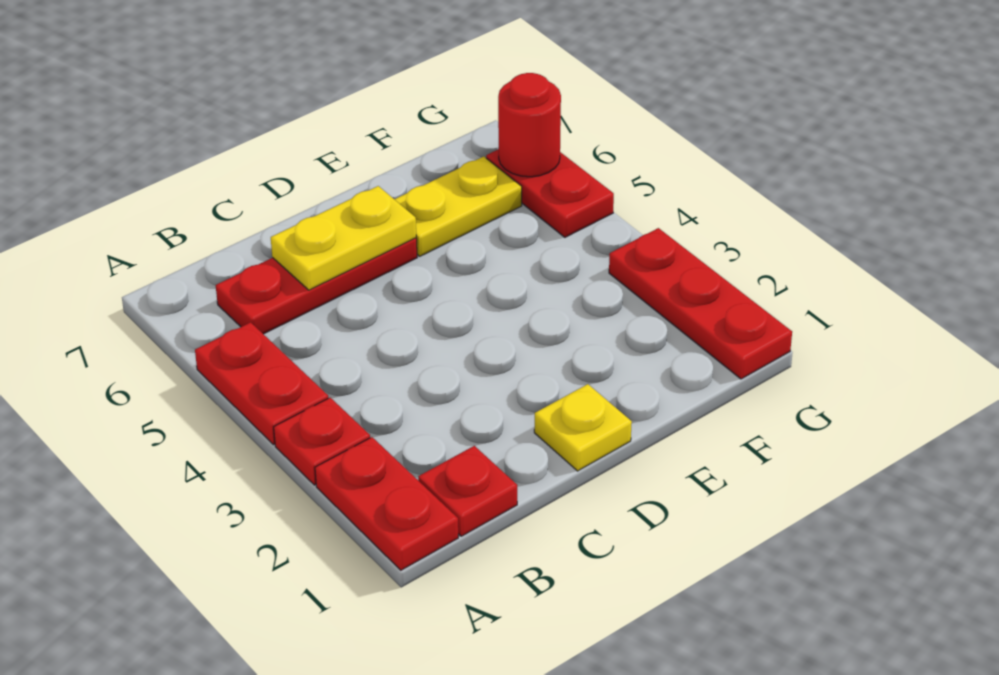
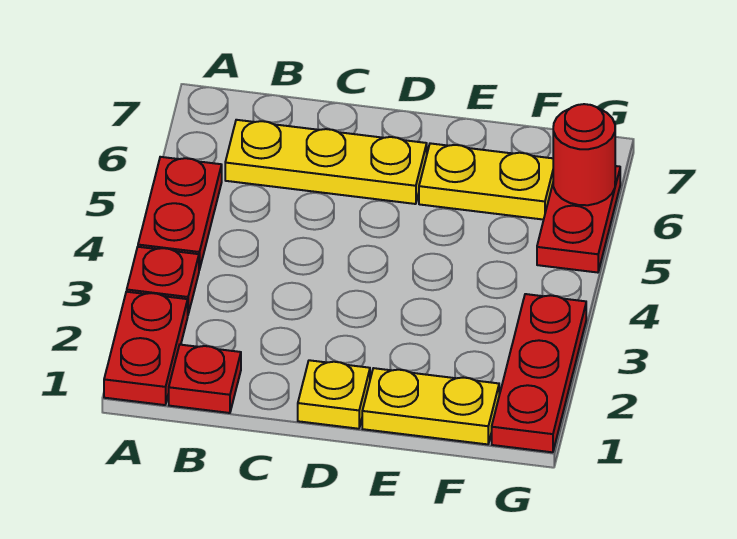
red plate B6:D6 level 1 -> yellow plate B6:D6 level 1
yellow plate C6:D6 level 2 -> yellow plate E1:F1 level 1

